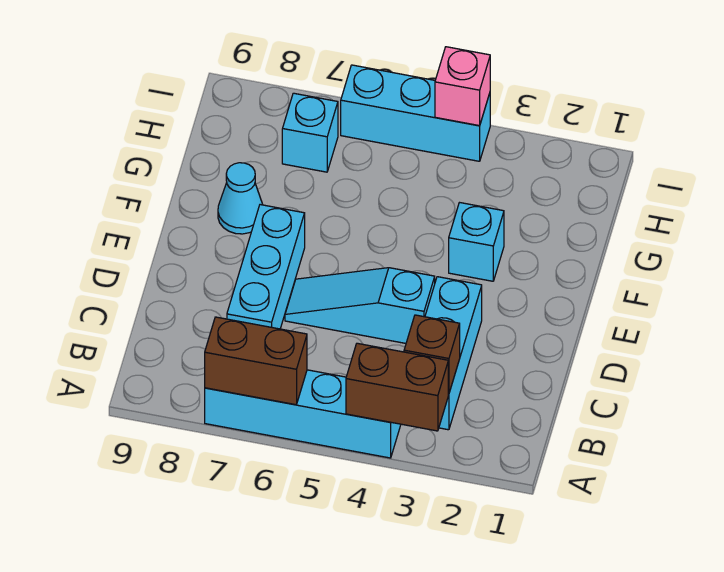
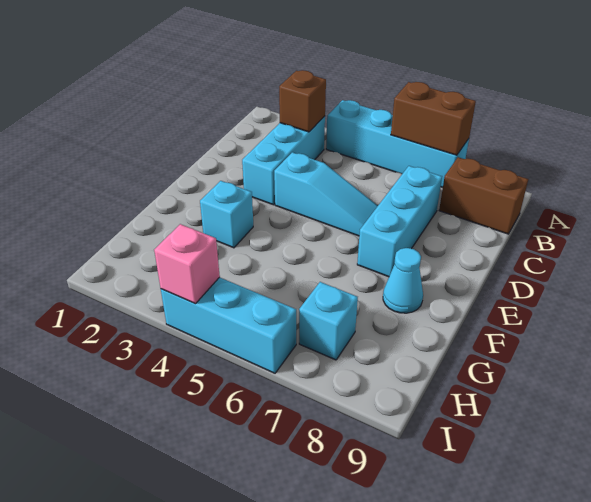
brown brick A3:A4 level 2 -> brown brick B8:B9 level 1

